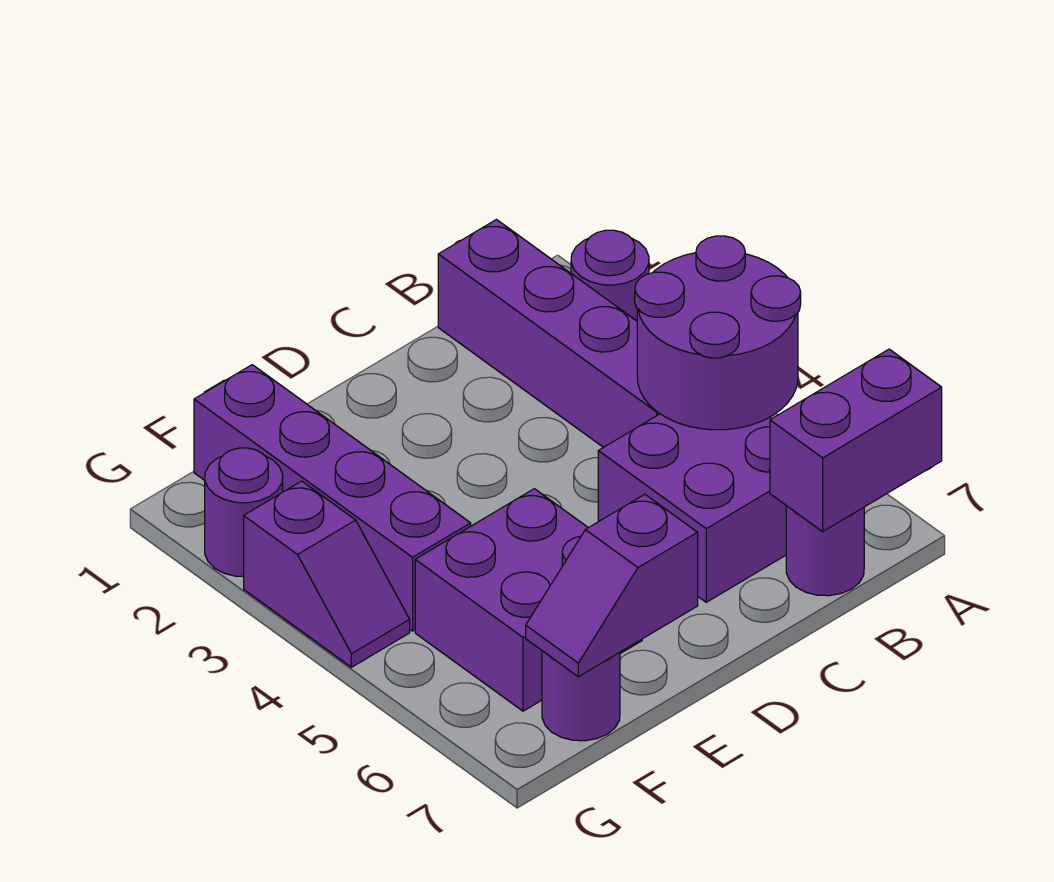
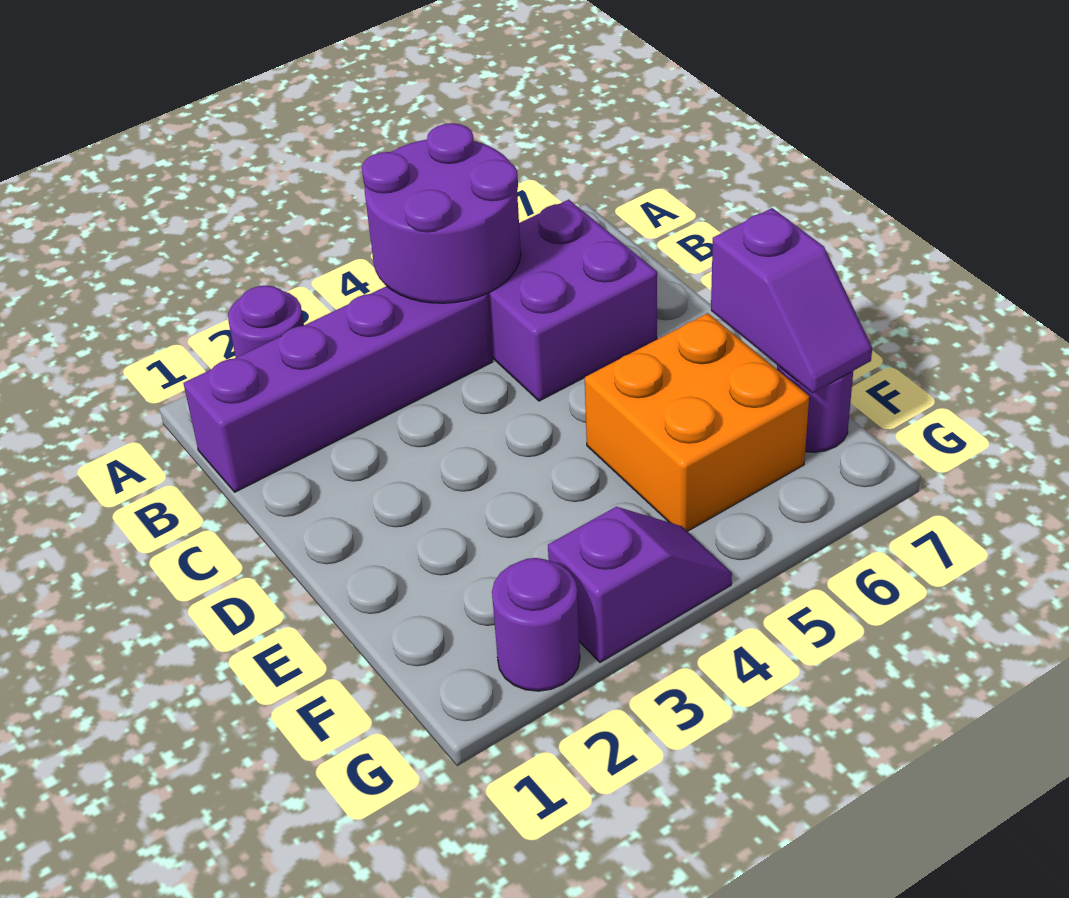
purple brick A7:B7 level 2 -> none
purple round brick B7 level 1 -> none
purple brick E5:F6 level 1 -> orange brick E5:F6 level 1
purple brick F1:F4 level 1 -> none

